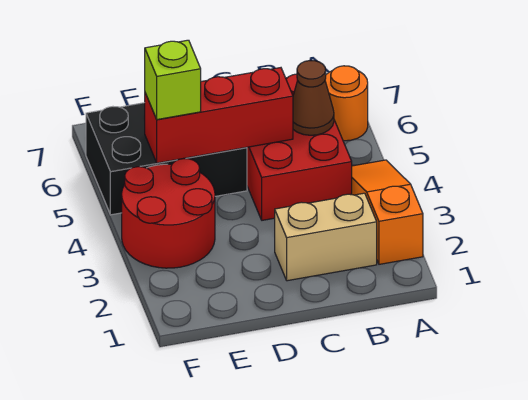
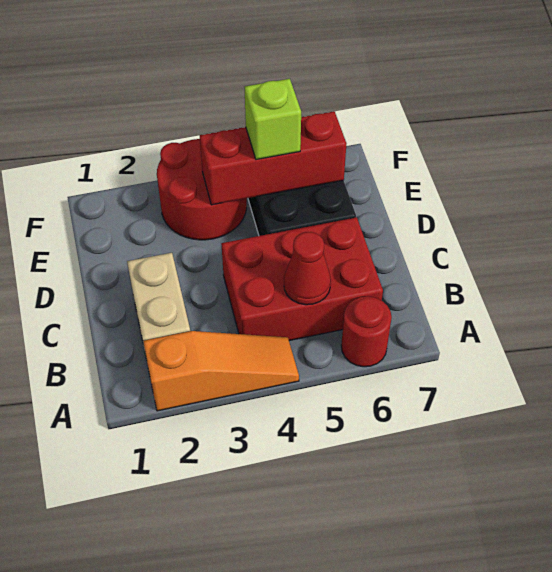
orange round brick A6 level 1 -> red round brick A6 level 1
brown cone B5 level 2 -> red cone B5 level 2
red brick C5:E5 level 2 -> red brick E4:E6 level 2

